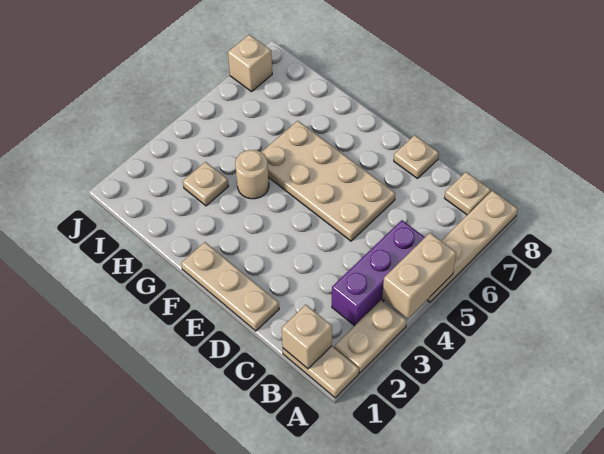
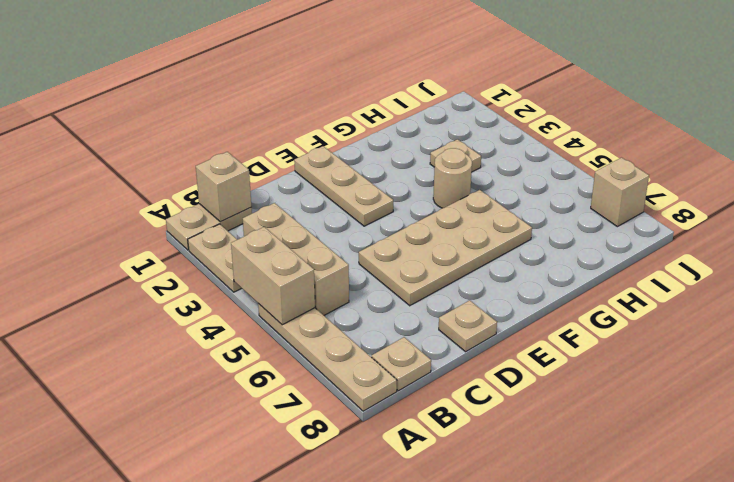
purple brick B3:B5 level 1 -> tan brick B3:B5 level 1
tan plate D1:F1 level 1 -> tan plate E1:E3 level 1

